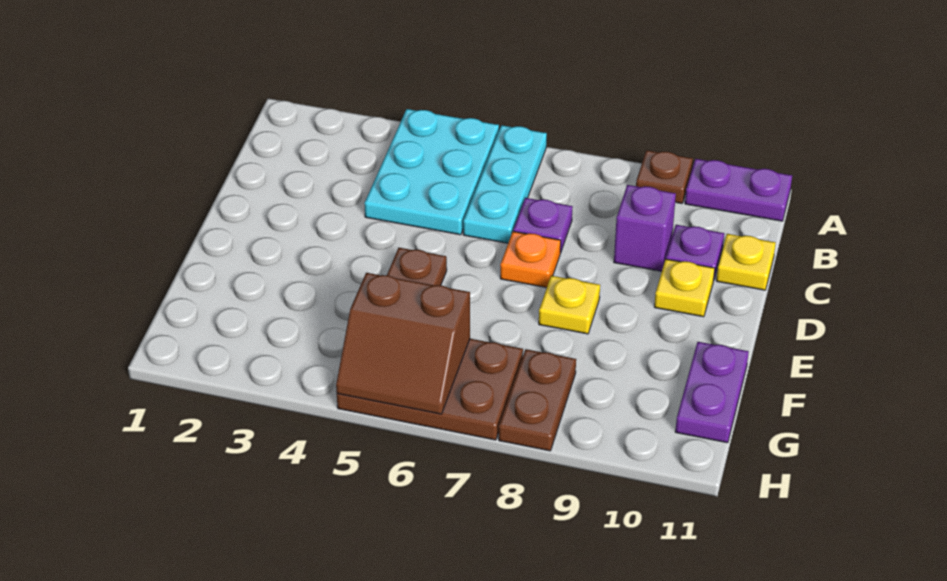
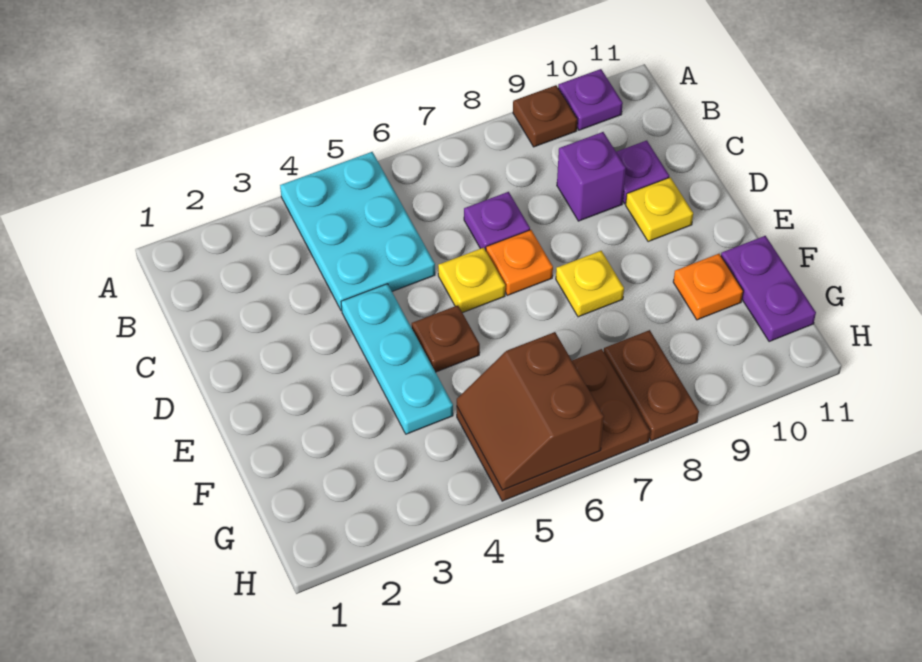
cyan plate A6:C6 level 1 -> cyan plate D4:F4 level 1
purple plate A10:A11 level 1 -> purple plate A10 level 1
yellow plate C11 level 1 -> yellow plate D6 level 1
none -> orange plate F10 level 1
brown slope G5:H6 level 2 top G -> brown slope G5:H6 level 2 top 6

